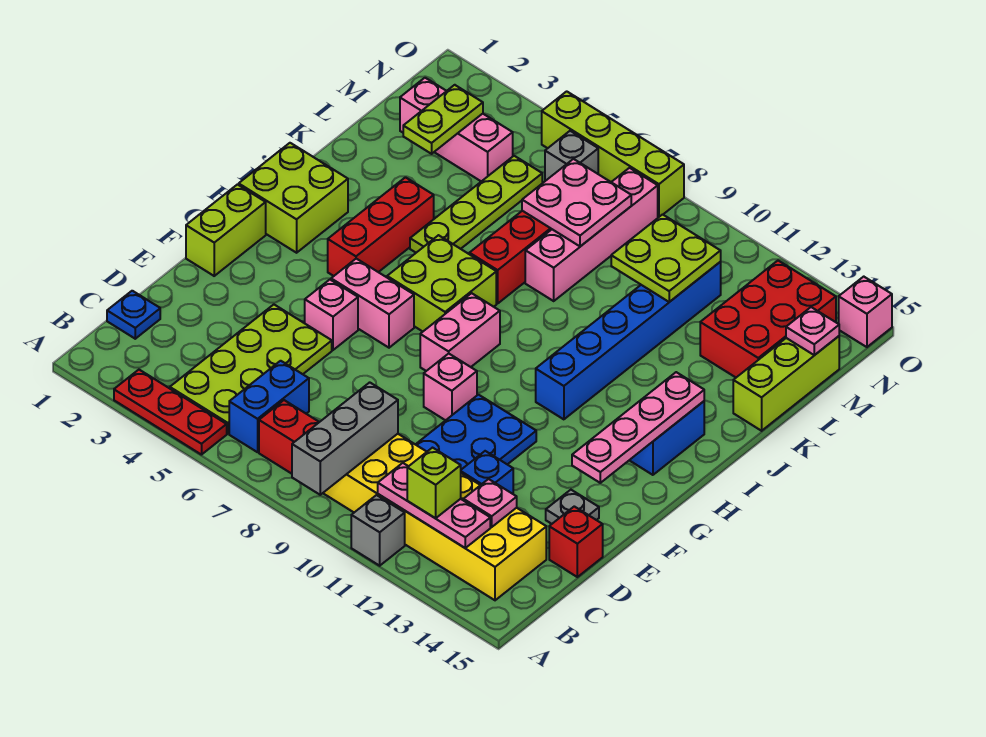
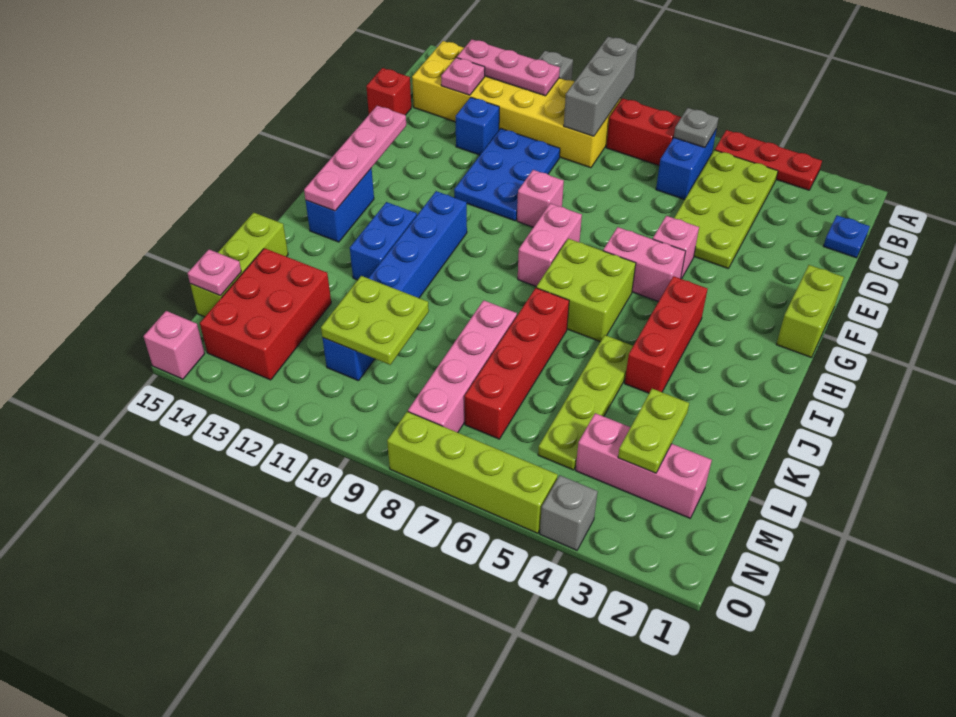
lime brick B12 level 3 -> none
grey plate E14 level 1 -> grey plate B6 level 2
lime brick H1:I2 level 1 -> none
none -> blue brick I12:J12 level 1
pink plate L7:M8 level 2 -> none
grey brick N6 level 1 -> grey brick O4 level 1

